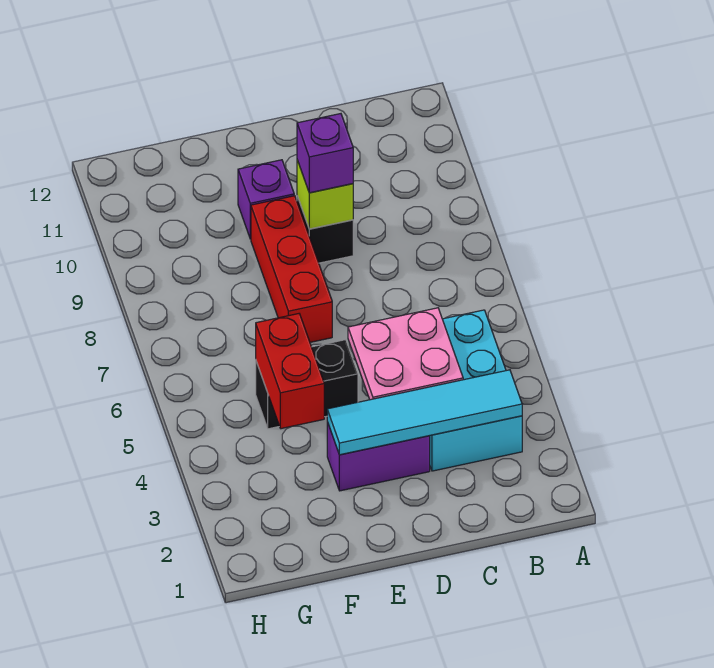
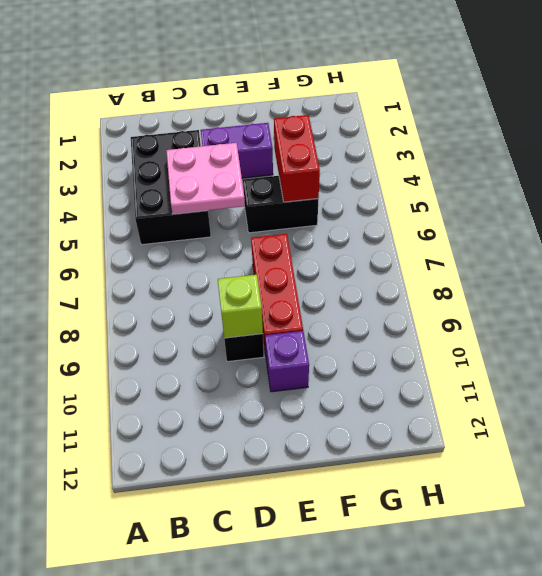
cyan brick B3:C5 level 1 -> black brick B3:C5 level 1
cyan tile B3:E3 level 2 -> none
purple brick D9 level 3 -> none

